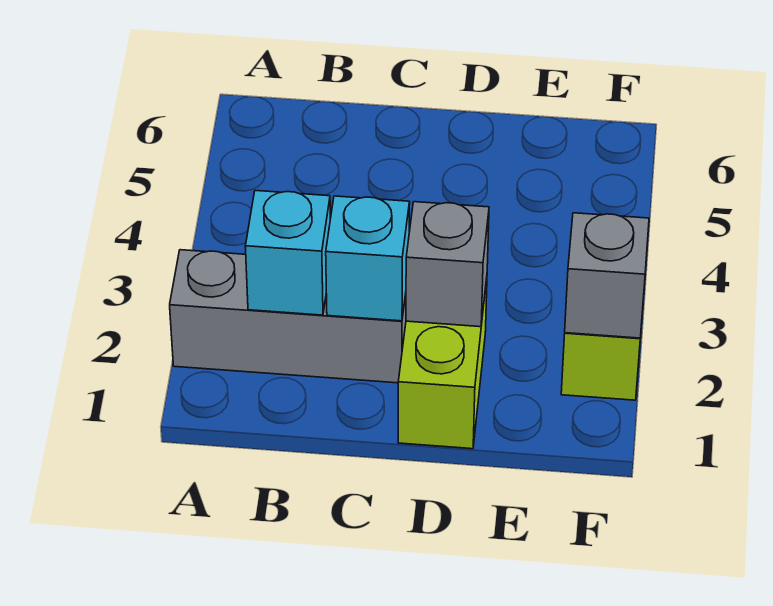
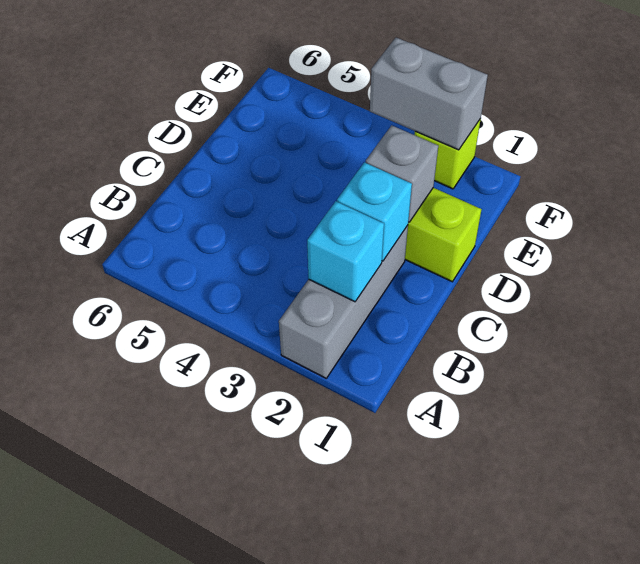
grey brick F2 level 2 -> grey brick F2:F3 level 2

